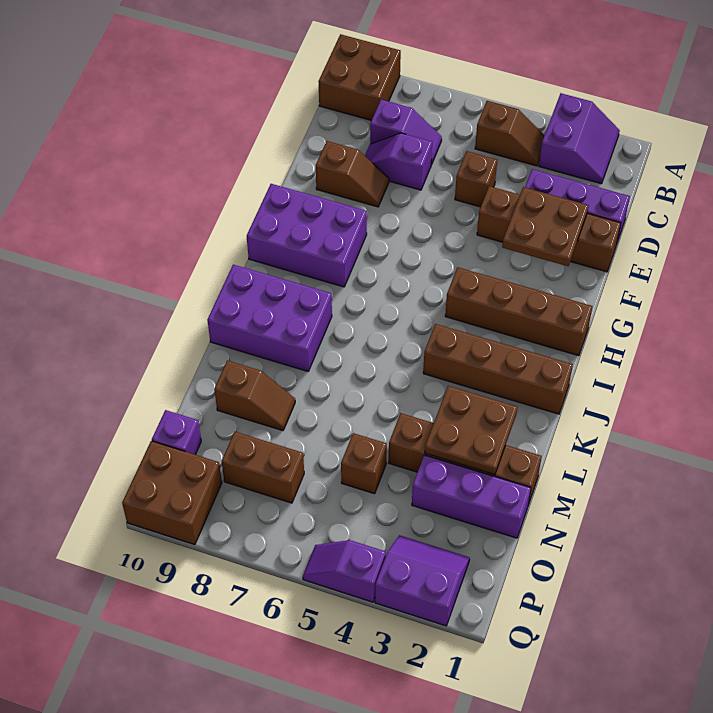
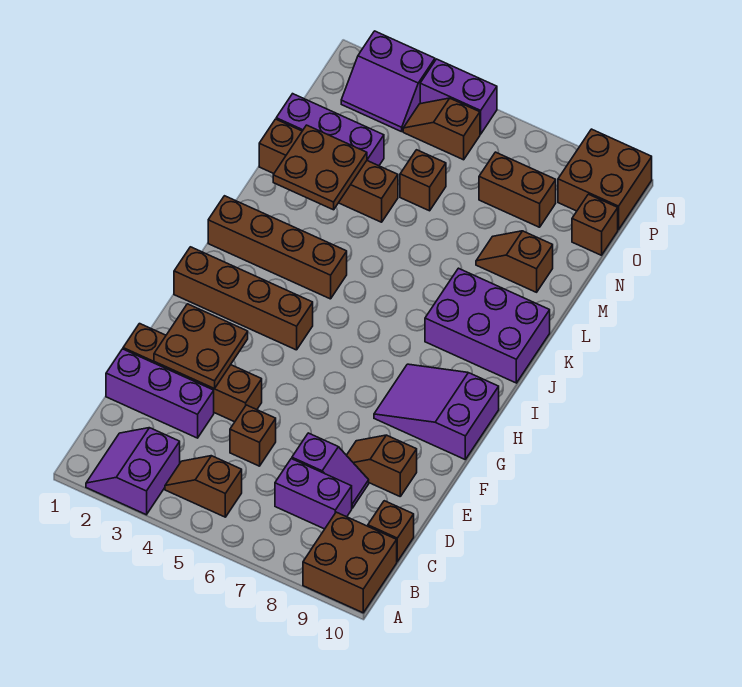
purple slope C7:C8 level 1 top 8 -> purple brick C7:C8 level 1
none -> brown brick C10 level 1
purple brick G8:H10 level 1 -> purple slope G8:H10 level 1 top 10
purple brick O10 level 1 -> brown brick O10 level 1
none -> brown slope P4:P5 level 1 top 5
purple slope Q4:Q5 level 1 top 4 -> purple brick Q4:Q5 level 1

